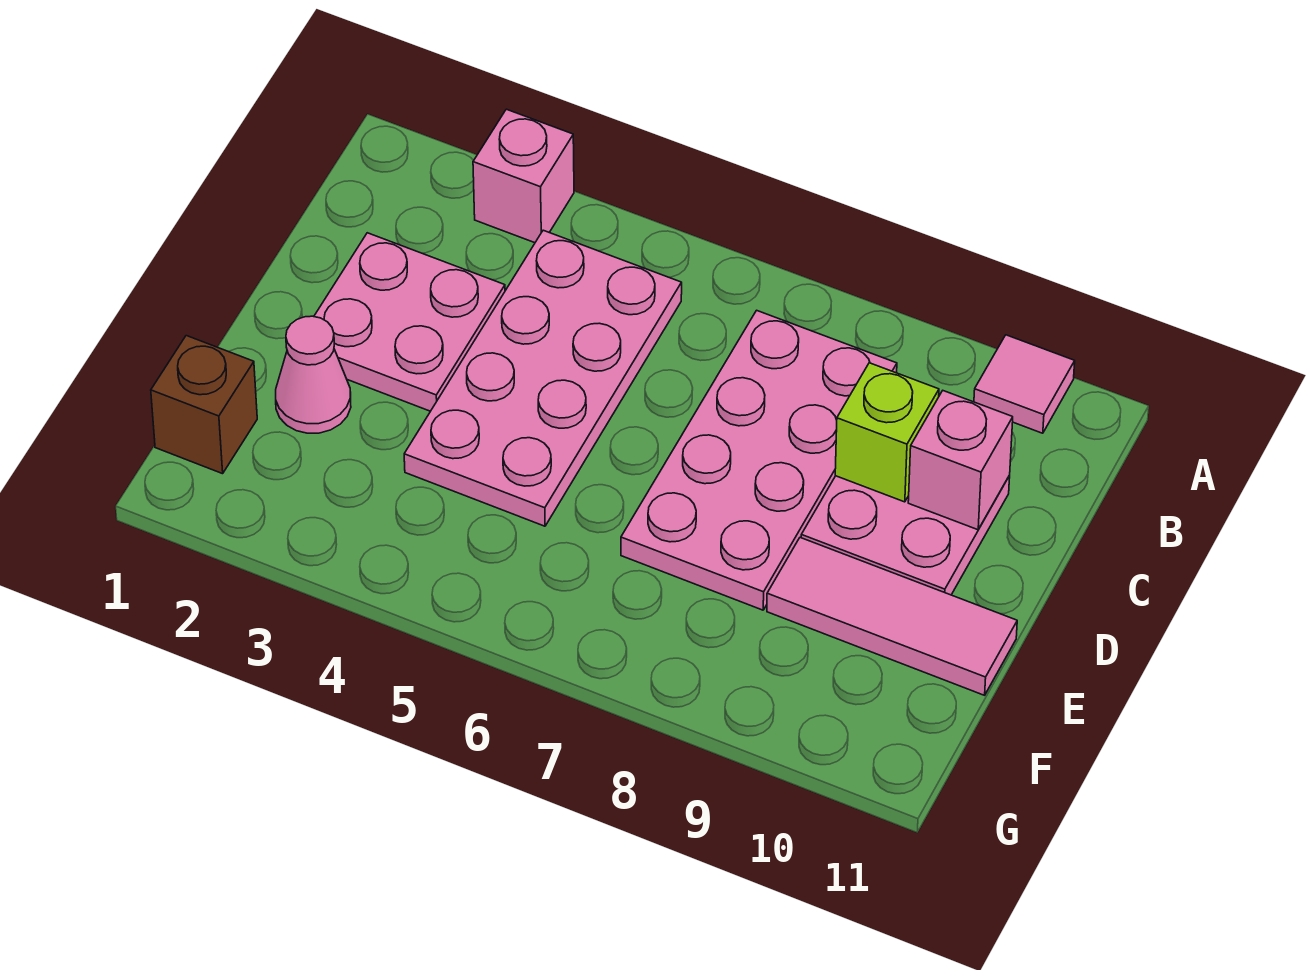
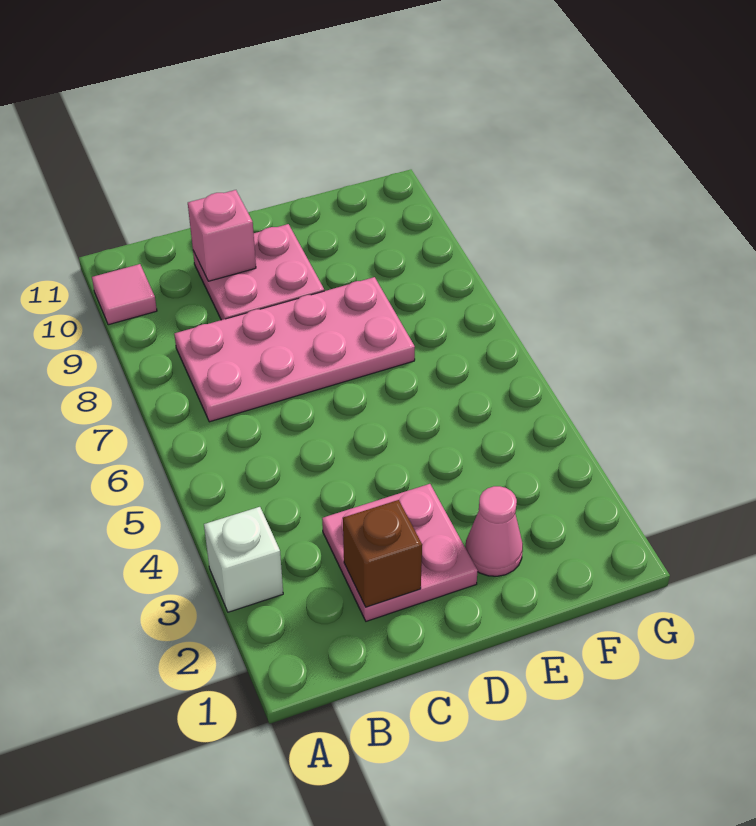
pink brick A3 level 1 -> white brick A3 level 1
pink plate B4:E5 level 1 -> none
lime brick C9 level 2 -> none
pink tile E9:E11 level 1 -> none
brown brick F1 level 1 -> brown brick C2 level 2

